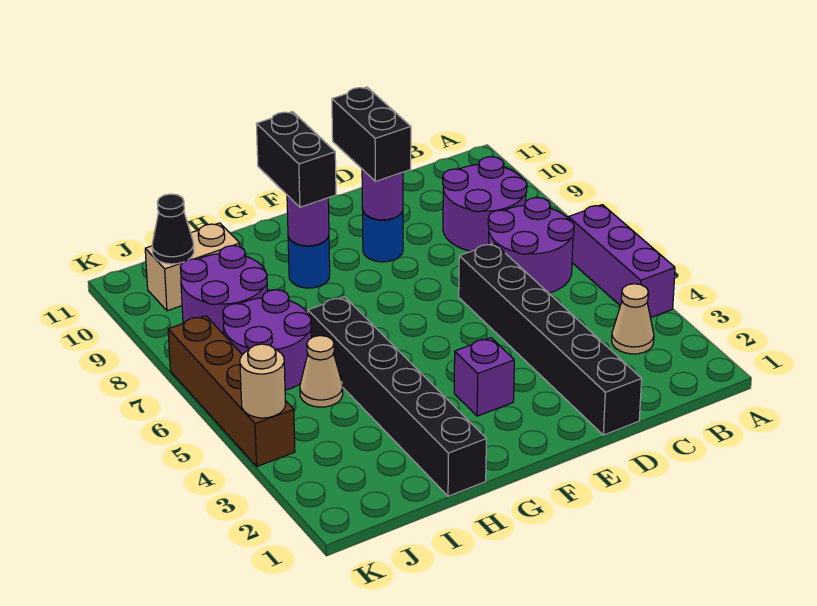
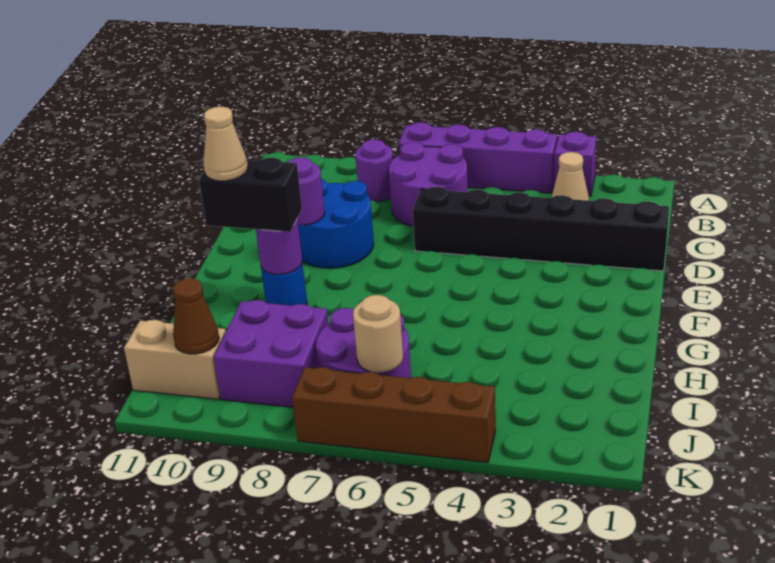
purple brick A4:A6 level 1 -> purple brick A4:A7 level 1
purple round brick B8:C9 level 1 -> purple round brick B8 level 1
blue round brick E9 level 1 -> blue round brick D8:E9 level 1
black brick E9:E10 level 3 -> none
purple brick F3 level 1 -> purple brick A3 level 1
black brick H1:H6 level 1 -> none
tan cone I5 level 1 -> tan cone G10 level 4
purple round brick I8:J9 level 1 -> purple brick I8:J9 level 1
tan brick I10:J10 level 1 -> tan brick J10:J11 level 1
black cone J10 level 2 -> brown cone J10 level 2
tan round brick K4 level 2 -> tan round brick J6 level 2

